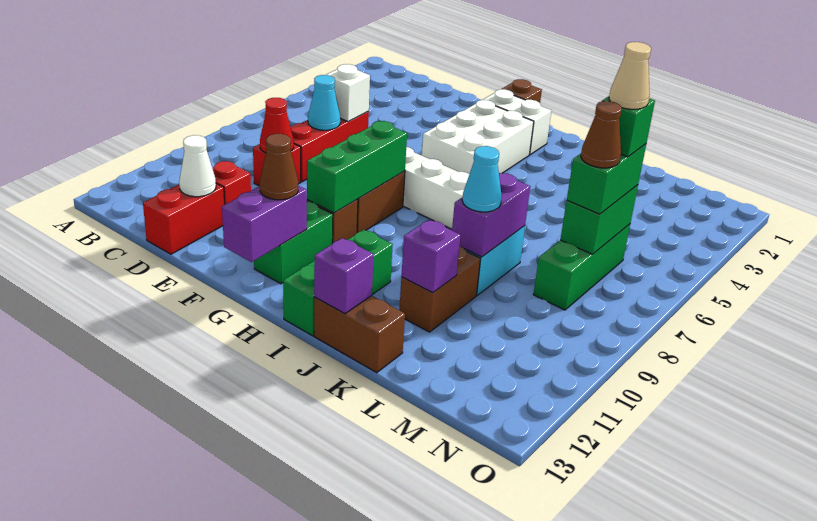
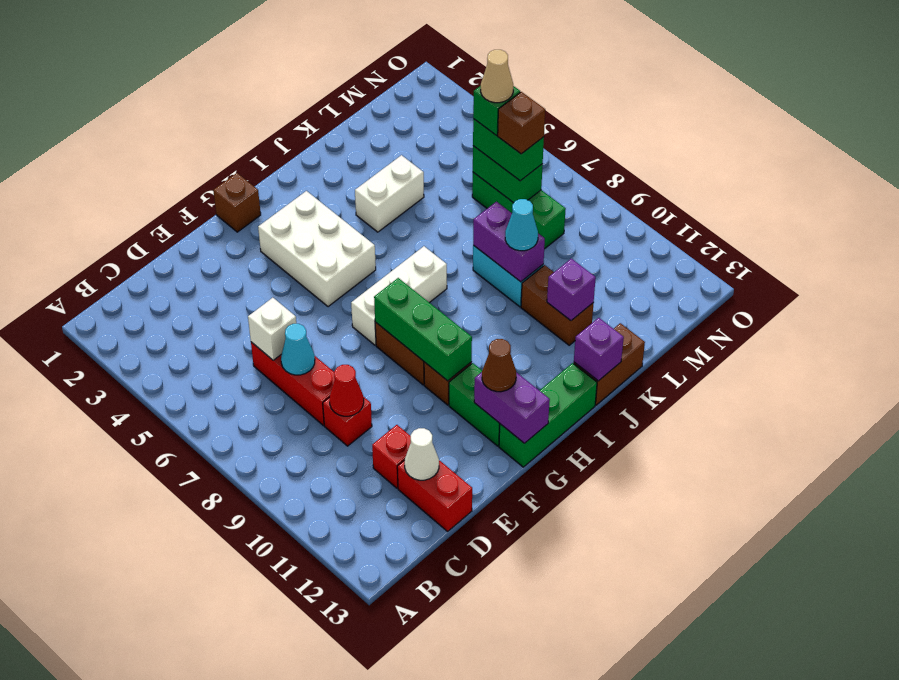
white brick G2:H2 level 1 -> white brick J4:K4 level 1
green brick I11:I13 level 1 -> green brick G13:I13 level 1
brown cone M7 level 4 -> brown brick M7 level 4

